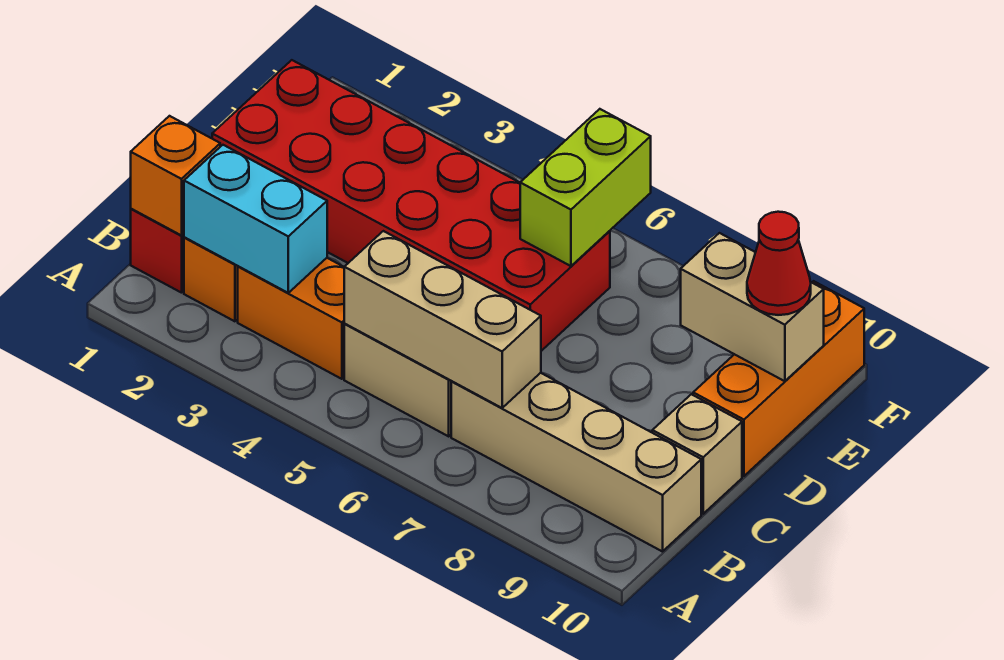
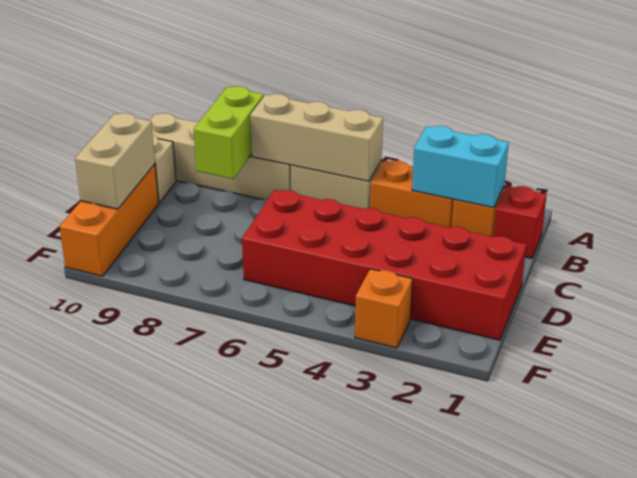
orange brick B1 level 2 -> orange brick F3 level 1
lime brick E6:F6 level 2 -> lime brick B8:C8 level 2
tan brick E9:E10 level 2 -> tan brick D10:E10 level 2
red cone E10 level 3 -> none

